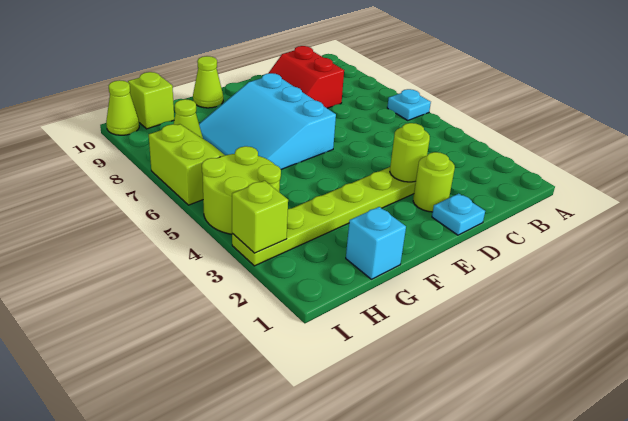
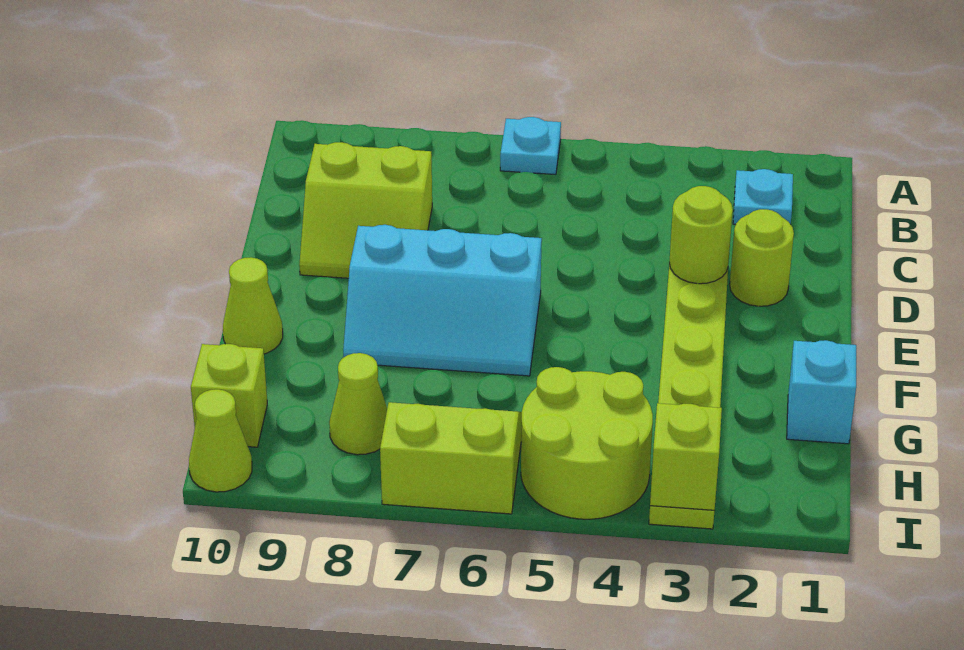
red slope C8:D9 level 1 top C -> lime slope C8:D9 level 1 top C
cyan plate D1 level 1 -> cyan plate B2 level 1
cyan slope E6:G8 level 1 top E -> cyan slope E6:F8 level 1 top E

